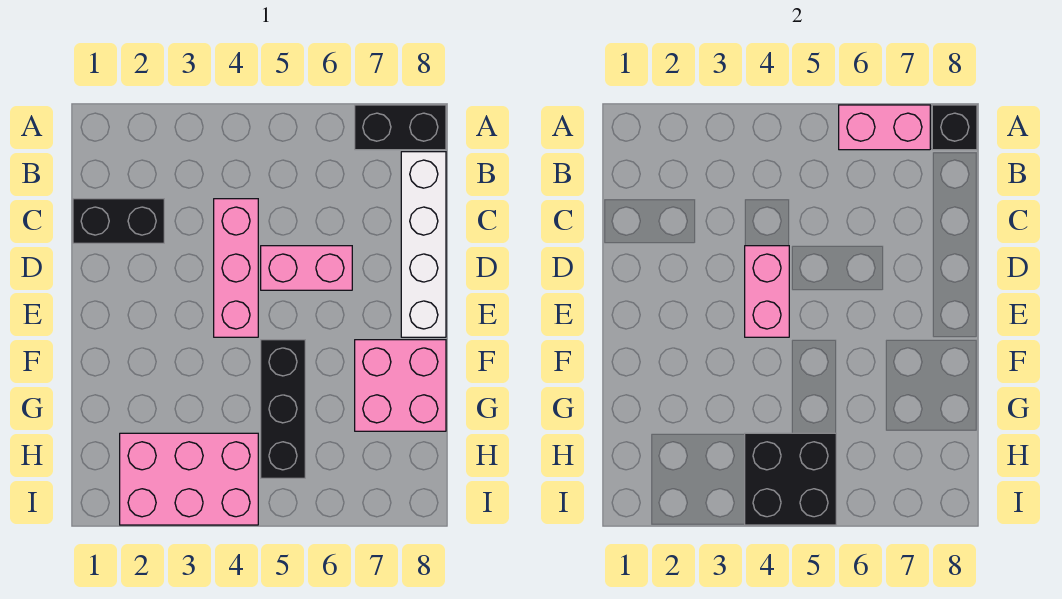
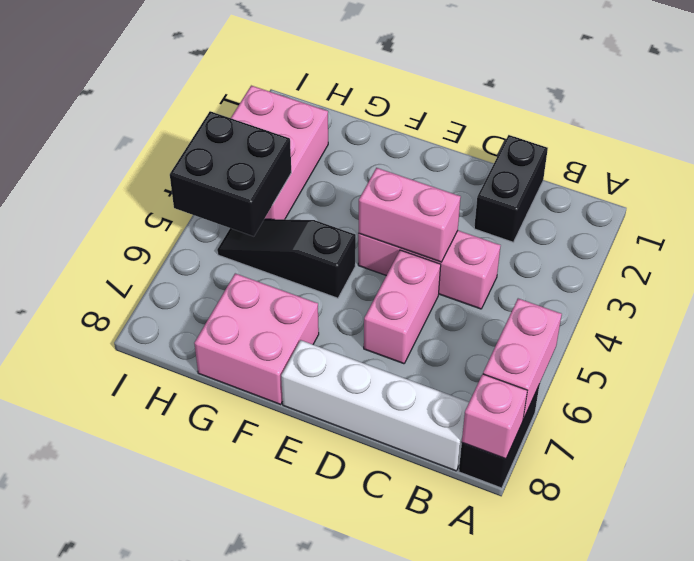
black brick A8 level 2 -> pink brick A8 level 2
black brick F5:H5 level 1 -> black slope F5:H5 level 1 top F

